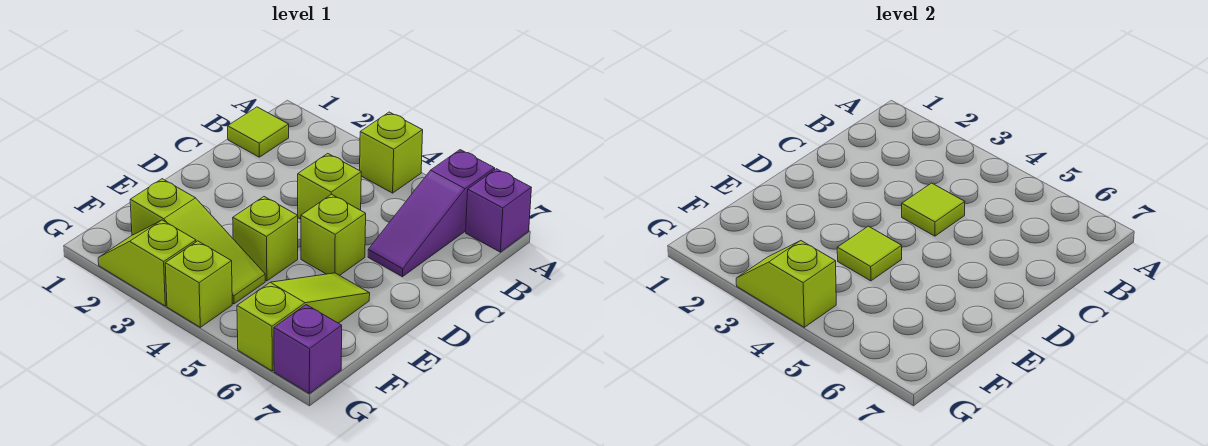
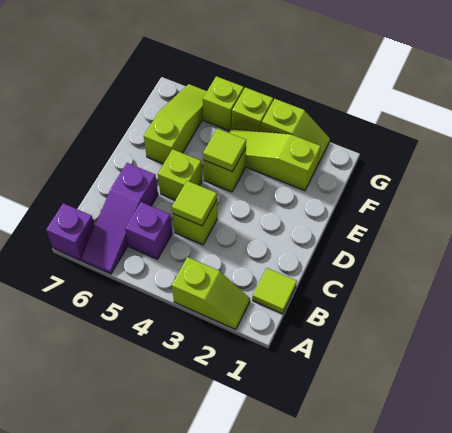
lime brick A4 level 1 -> lime brick G5 level 1
purple slope A6:C6 level 1 top A -> purple slope A6:C6 level 1 top C
lime slope E6:G6 level 1 top G -> lime slope E6:G6 level 1 top E
lime slope G3:G4 level 2 top 4 -> lime slope A2:A3 level 1 top 3
purple brick G7 level 1 -> purple brick B5 level 1

